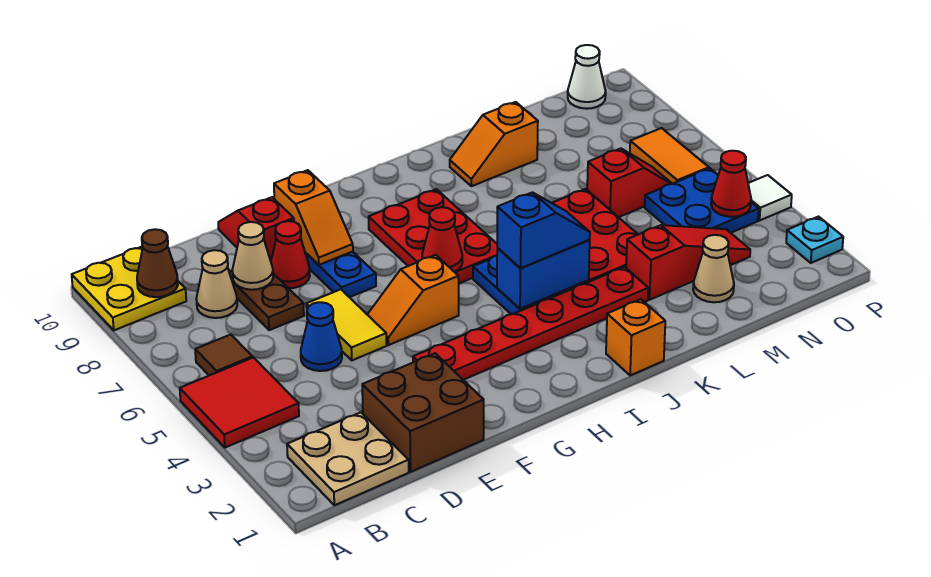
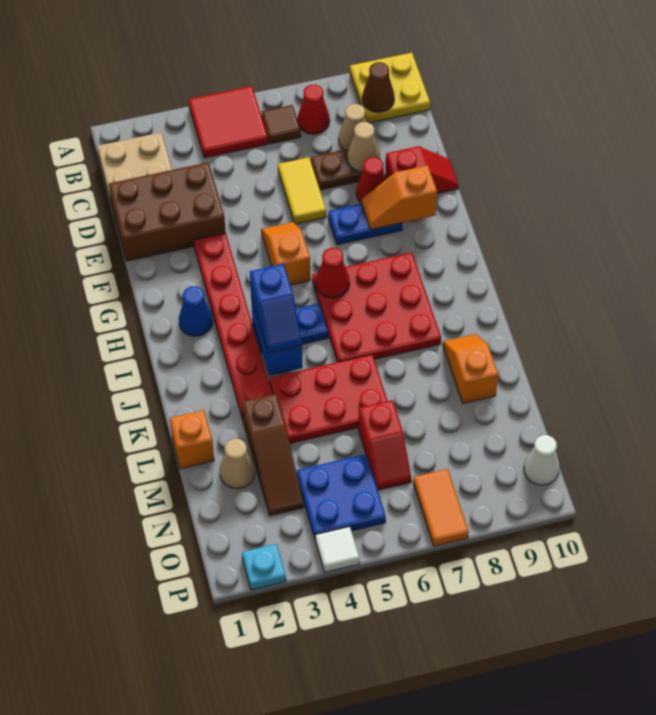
brown brick D1:E2 level 1 -> brown brick D1:E3 level 1
blue cone D5 level 1 -> blue cone H2 level 1
yellow tile E5:E6 level 1 -> yellow tile D6:E6 level 1
red plate H6:I8 level 1 -> red plate H6:J8 level 1
orange brick J1 level 1 -> orange brick L1 level 1
red slope L3:N3 level 1 top L -> brown slope L3:N3 level 1 top L
red cone O4 level 2 -> red cone B7 level 1
orange tile O6:O7 level 1 -> orange tile O7:P7 level 1

